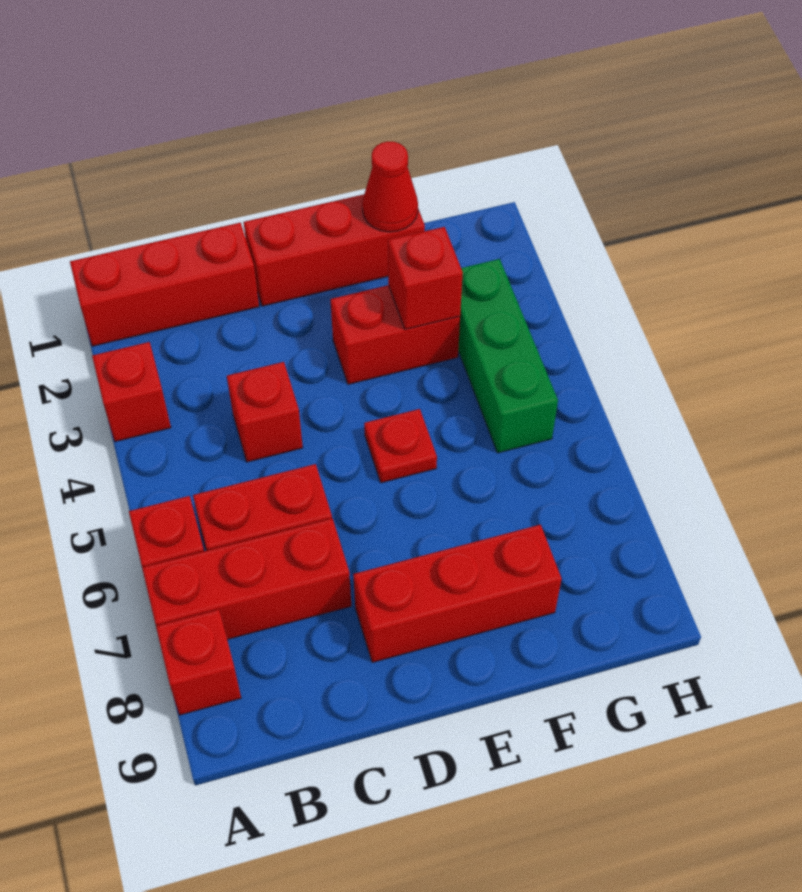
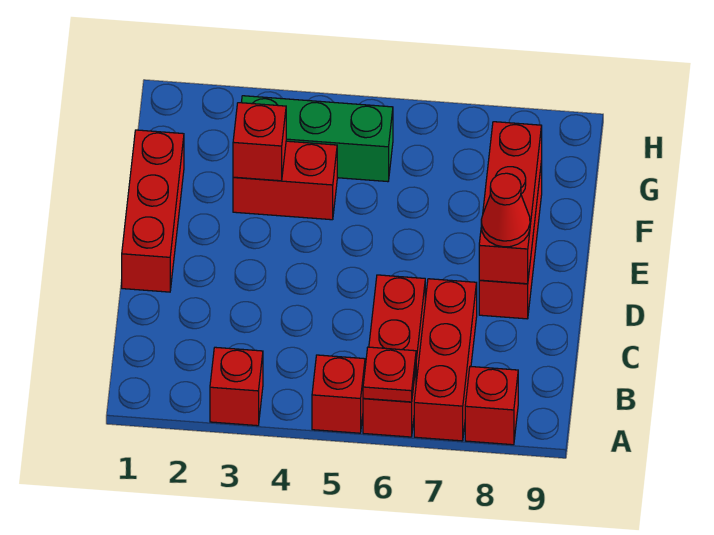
red brick A1:C1 level 1 -> red brick D8:F8 level 2
red brick C4 level 1 -> red brick A5 level 1
red brick E3:F3 level 1 -> red brick F3:F4 level 1
red plate E5 level 1 -> red plate A6 level 2
red cone F1 level 2 -> red cone D8 level 3

